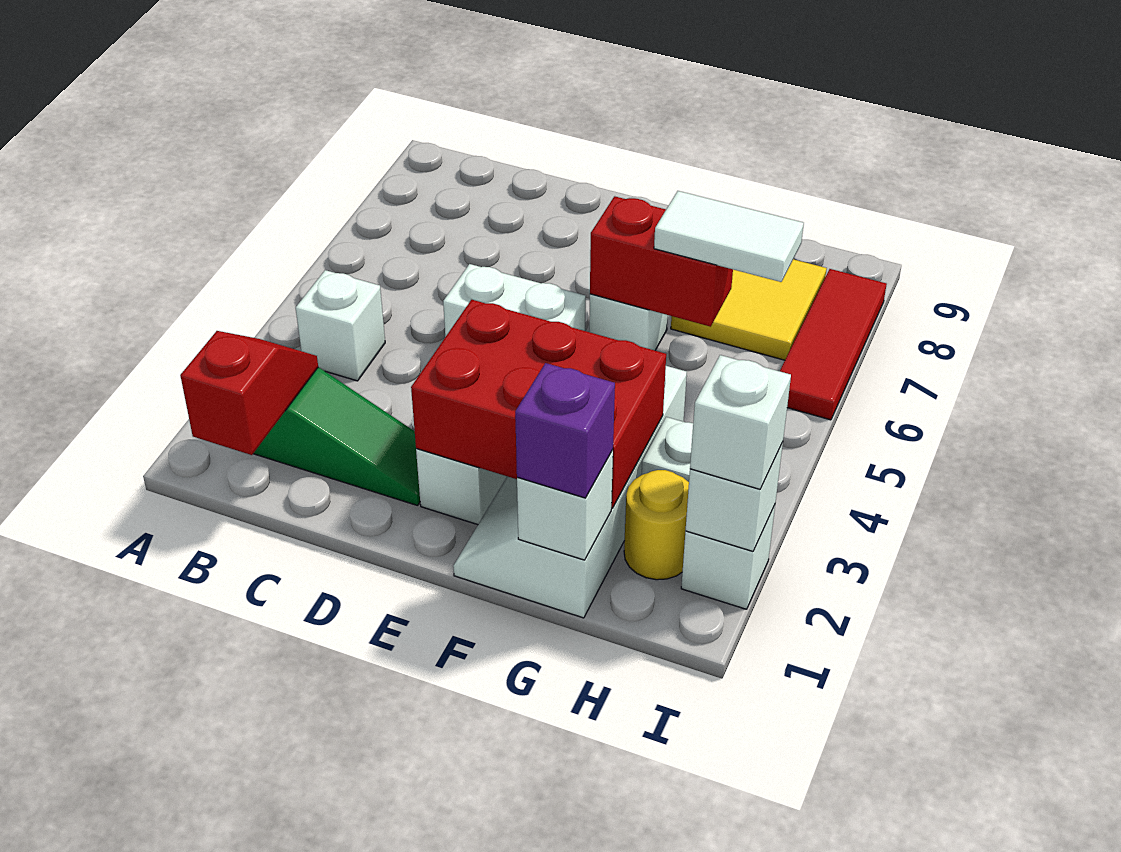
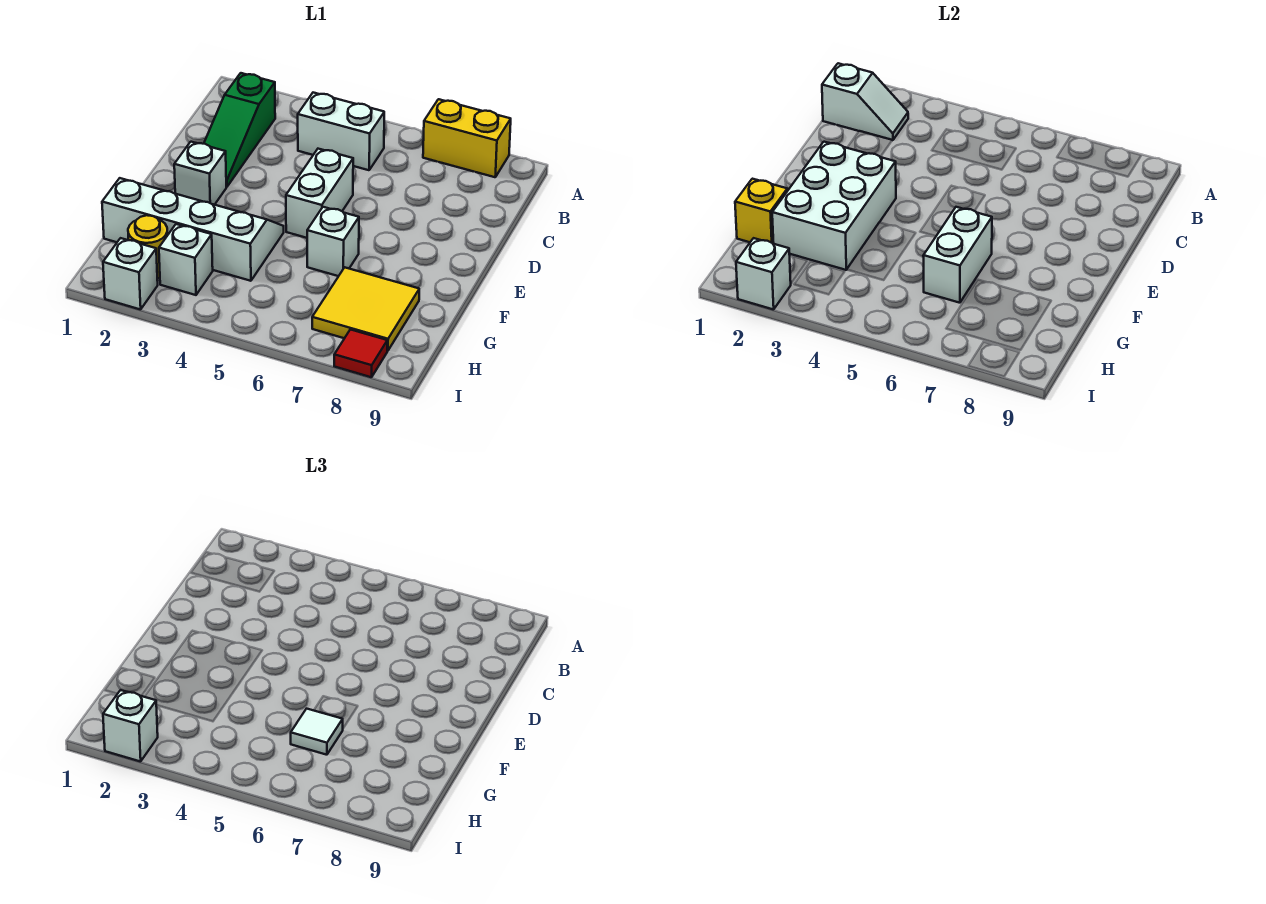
none -> yellow brick A7:A8 level 1
red slope B1:B2 level 2 top 1 -> white slope B1:B2 level 2 top 1
white brick B4 level 1 -> white brick B4:B5 level 1
red brick E2:G3 level 2 -> white brick E2:G3 level 2
red brick F6:G6 level 2 -> white brick F6:G6 level 2
white brick G1 level 2 -> yellow brick G1 level 2
purple brick G1 level 3 -> none
white tile G6:H6 level 3 -> white tile G6 level 3
red tile I6:I8 level 1 -> red tile I8 level 1

